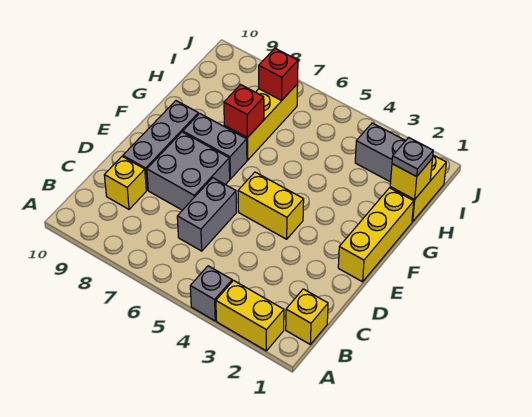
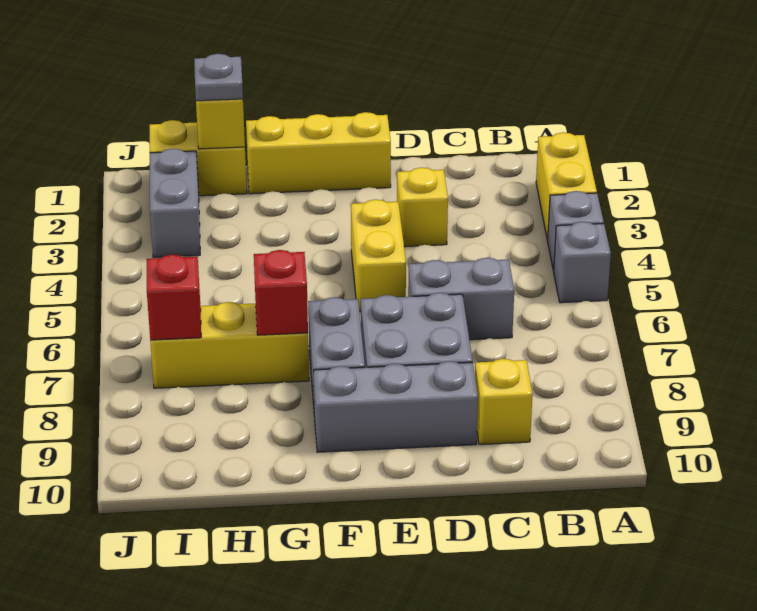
none -> grey brick A5 level 1
yellow brick B1 level 1 -> yellow brick D3 level 1

